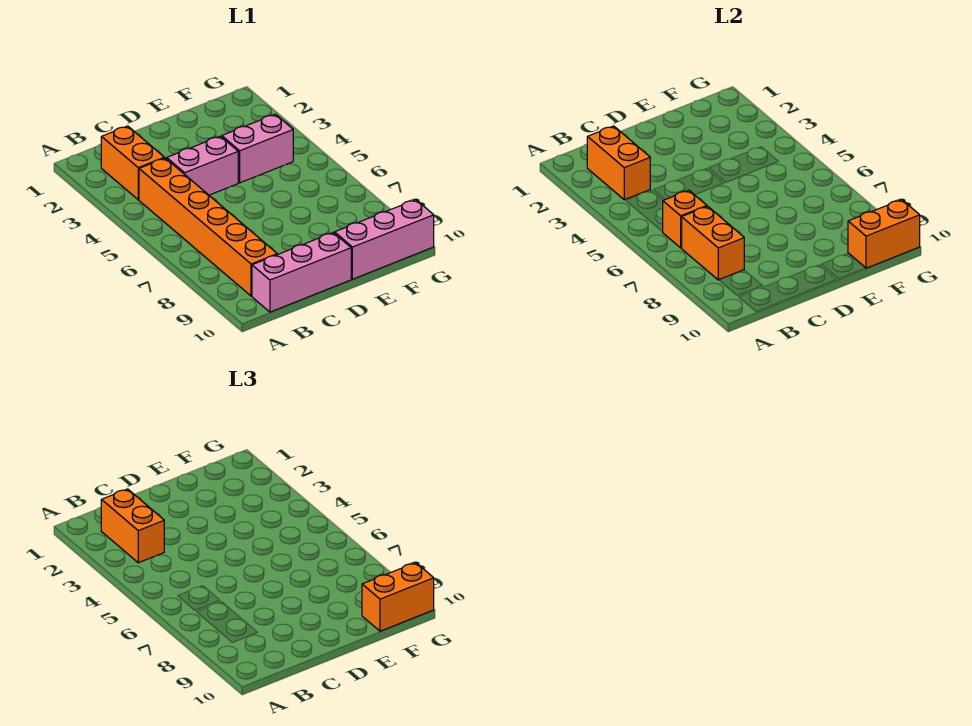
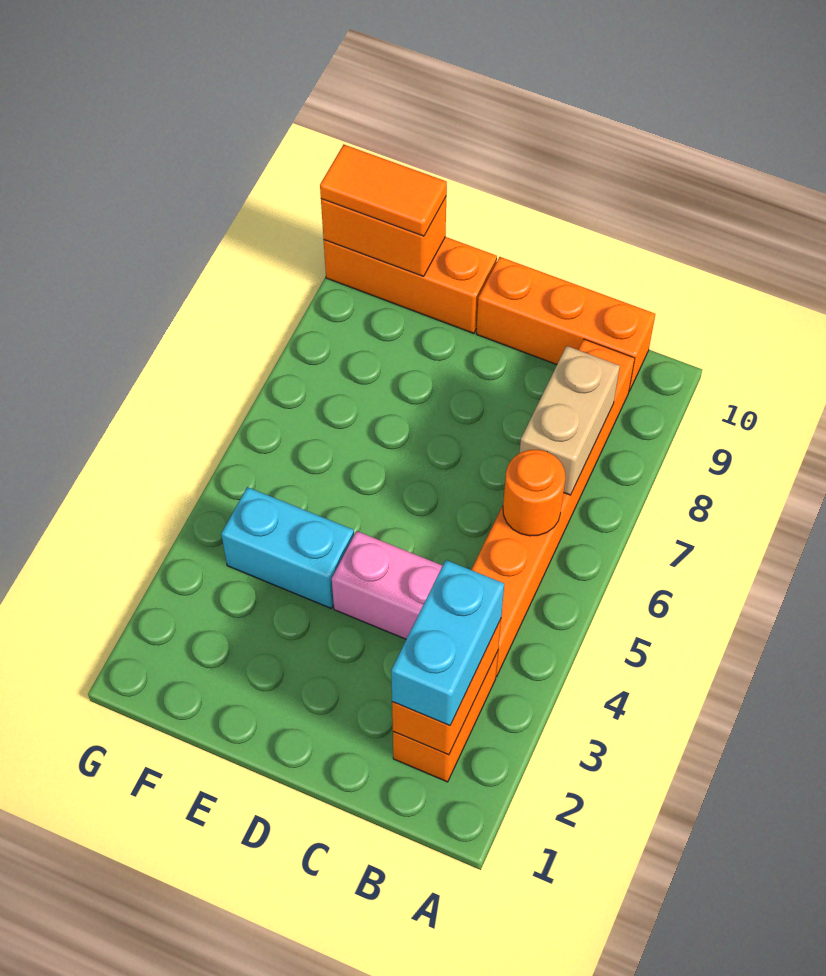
orange brick B2:B3 level 3 -> cyan brick B2:B3 level 3
orange brick B6 level 2 -> orange round brick B6 level 2
orange brick B7:B8 level 2 -> tan brick B7:B8 level 2
pink brick B10:D10 level 1 -> orange brick B10:D10 level 1
pink brick E4:F4 level 1 -> cyan brick E4:F4 level 1
pink brick E10:G10 level 1 -> orange brick E10:G10 level 1
orange brick F10:G10 level 3 -> orange tile F10:G10 level 3

